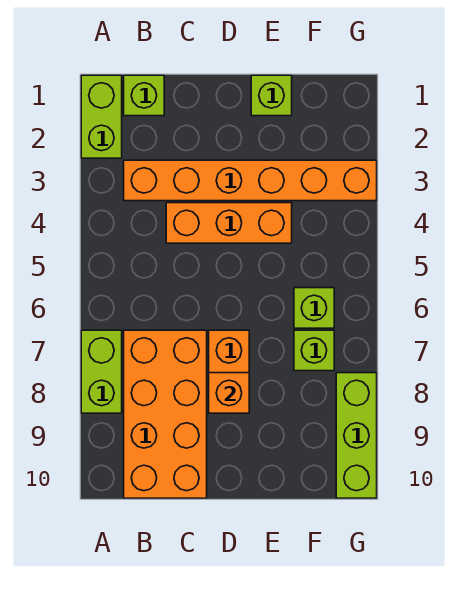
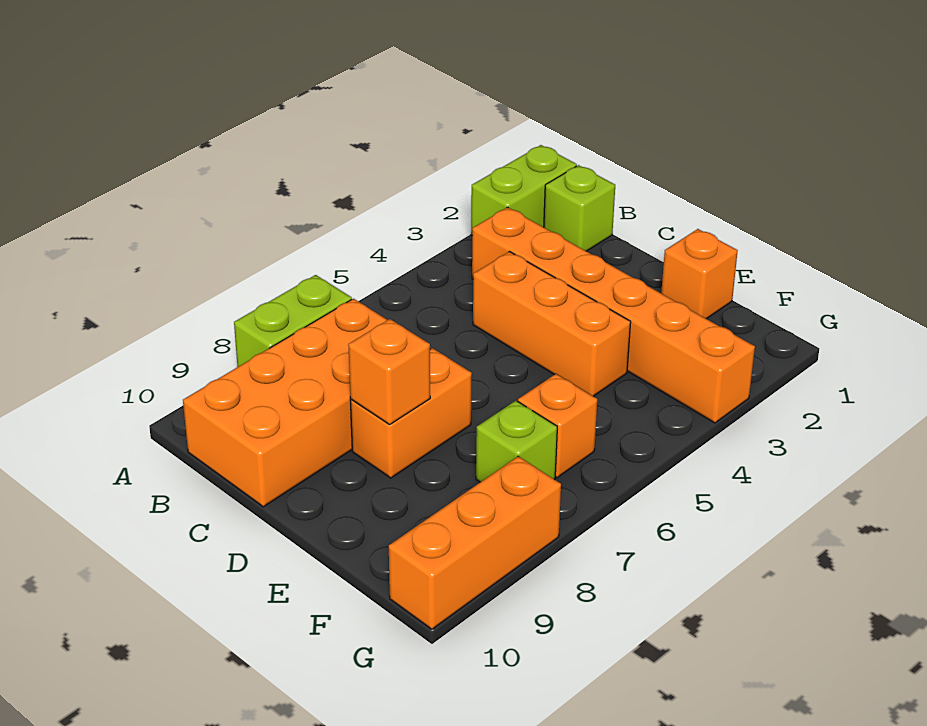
lime brick E1 level 1 -> orange brick E1 level 1
lime brick F6 level 1 -> orange brick F6 level 1
lime brick G8:G10 level 1 -> orange brick G8:G10 level 1

